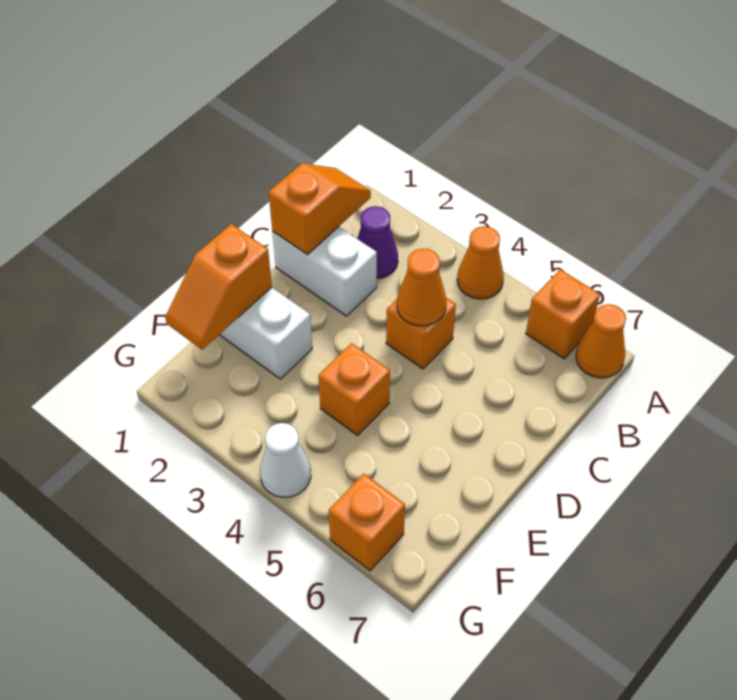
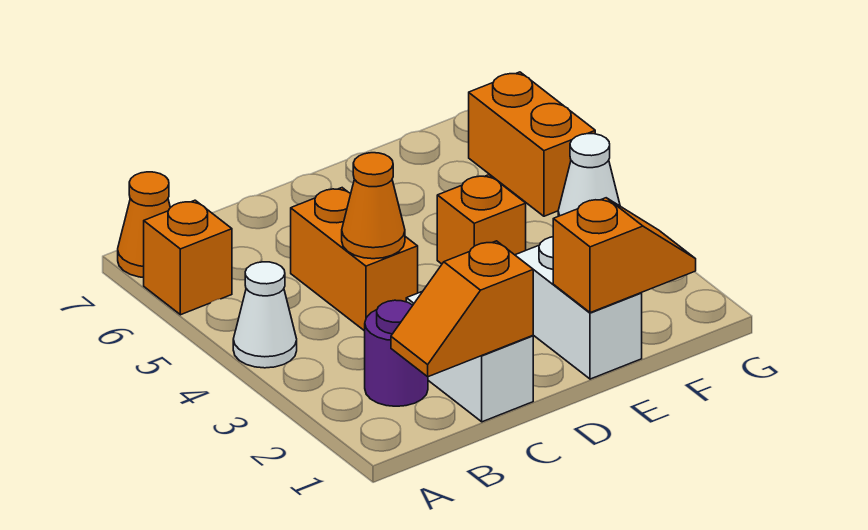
orange cone A4 level 1 -> white cone A4 level 1
purple cone B2 level 1 -> purple round brick B2 level 1
orange brick C4 level 1 -> orange brick C4:C5 level 1
orange brick G6 level 1 -> orange brick G5:G6 level 1

